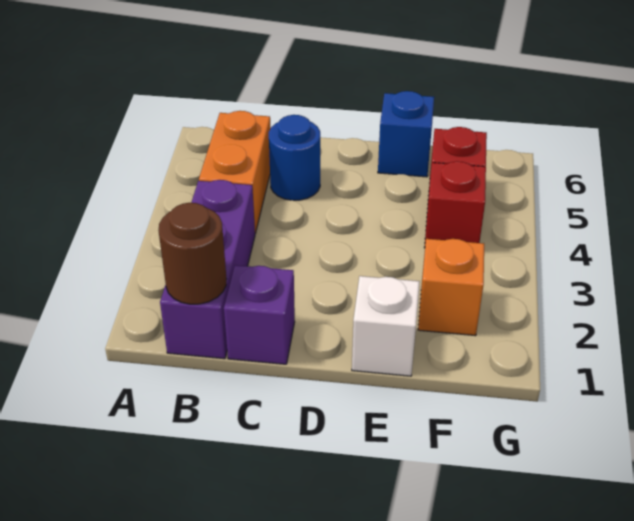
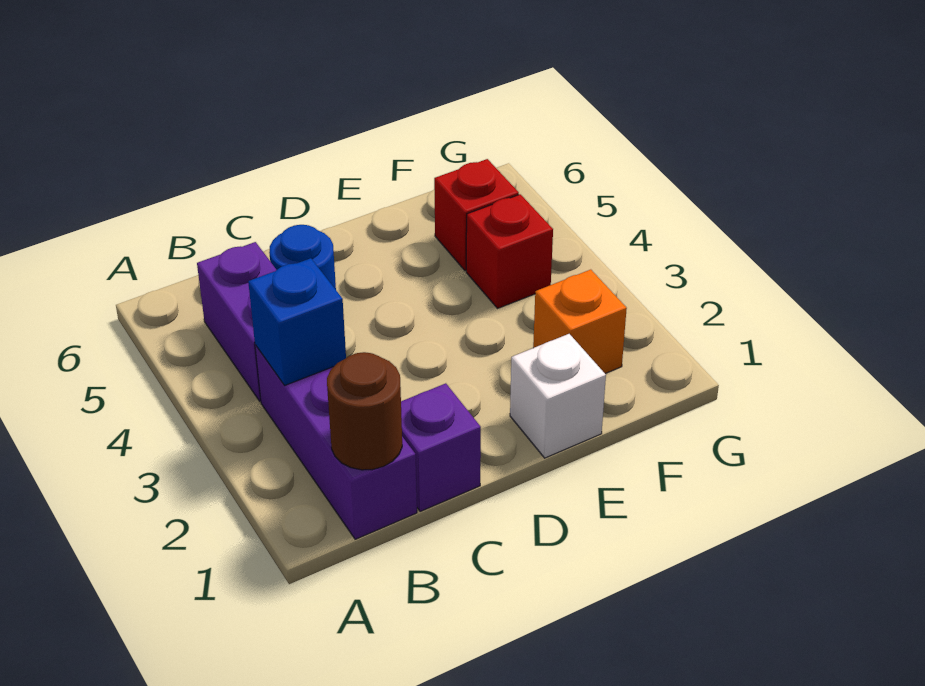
orange brick B4:B5 level 1 -> purple brick B4:B5 level 1
blue brick E6 level 1 -> blue brick B3 level 2

